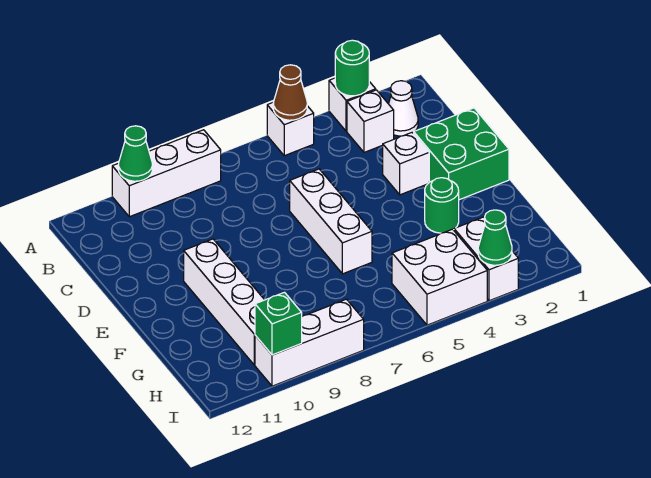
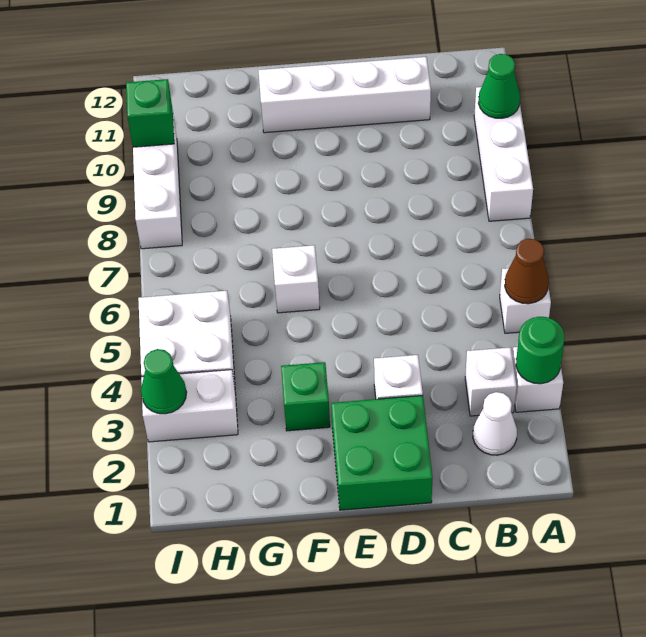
white brick D6:F6 level 1 -> white brick F6 level 1
white brick E10:H10 level 1 -> white brick C11:F11 level 1
green round brick F3 level 1 -> green brick F3 level 1

